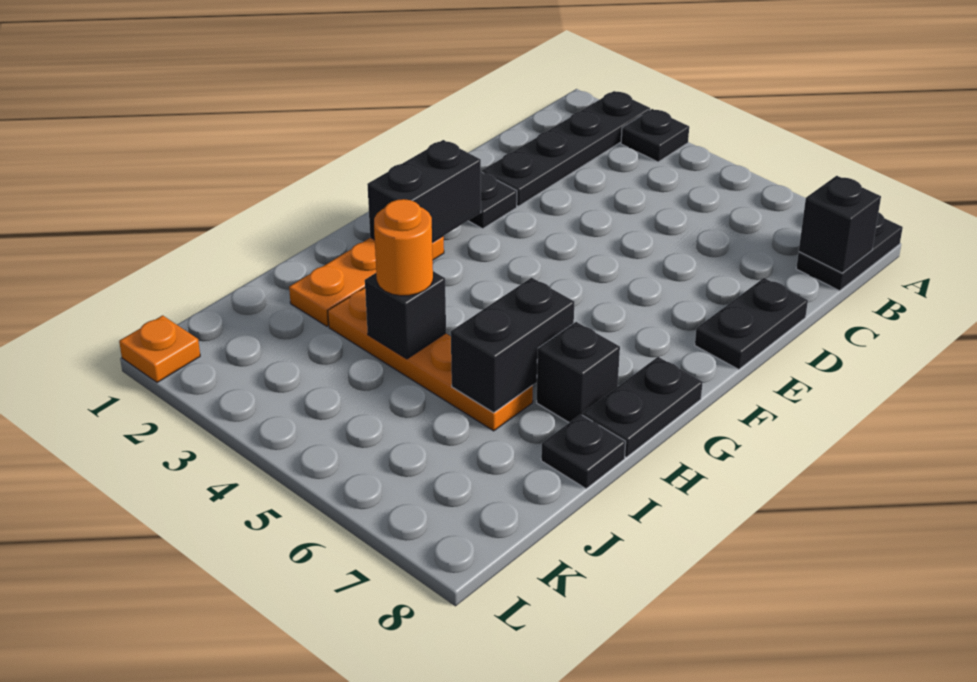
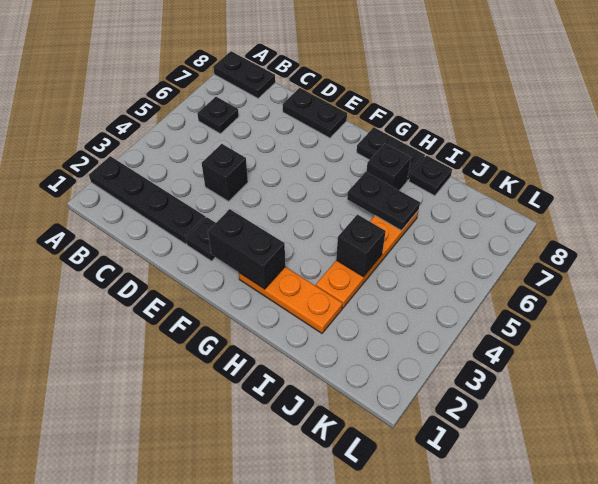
black plate A3 level 1 -> black plate B6 level 1
black brick B8 level 2 -> black brick D4 level 1
black brick H6:I6 level 2 -> black plate H6:I6 level 2
orange round brick I4 level 3 -> none
orange plate L1 level 1 -> none

